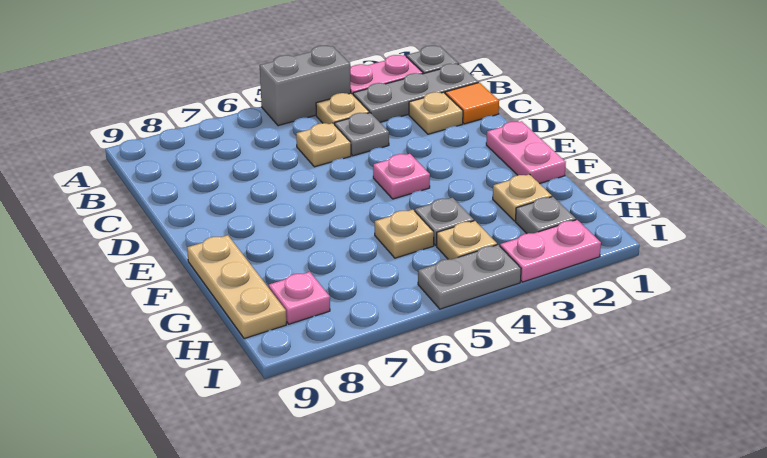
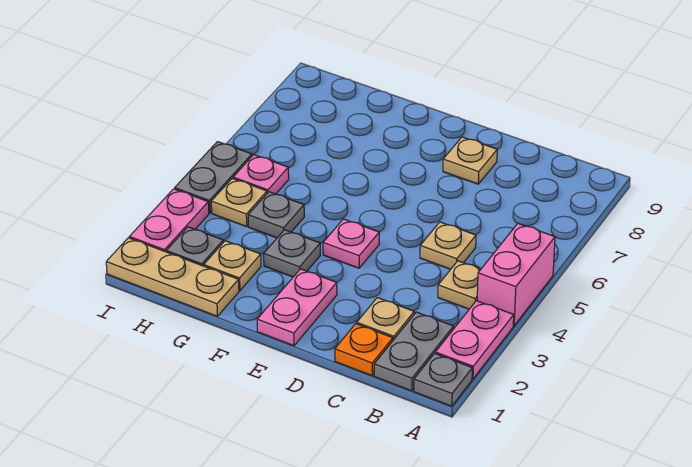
grey brick A4:A5 level 1 -> pink brick A4:A5 level 1
grey plate B1:B3 level 1 -> grey plate B1:B2 level 1
orange tile C1 level 1 -> orange plate C1 level 1
grey plate C4 level 1 -> grey plate F3 level 1
pink plate E1:F1 level 1 -> pink plate E1:E2 level 1
tan plate F9:H9 level 1 -> tan plate G1:I1 level 1
tan plate G5 level 1 -> tan plate D8 level 1
pink plate H8 level 1 -> pink plate H5 level 1

